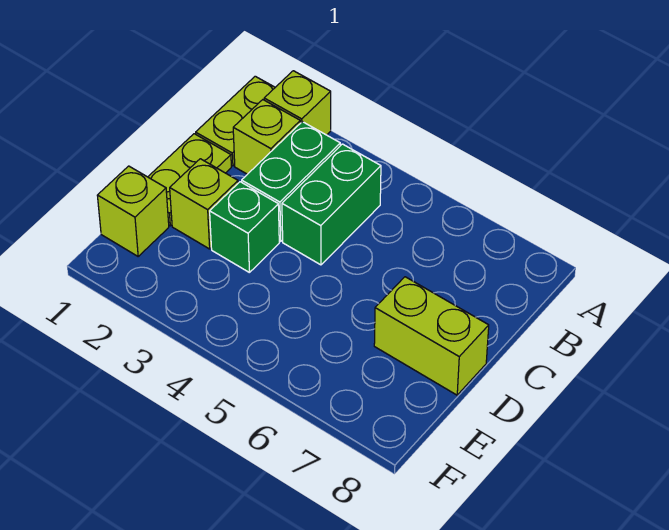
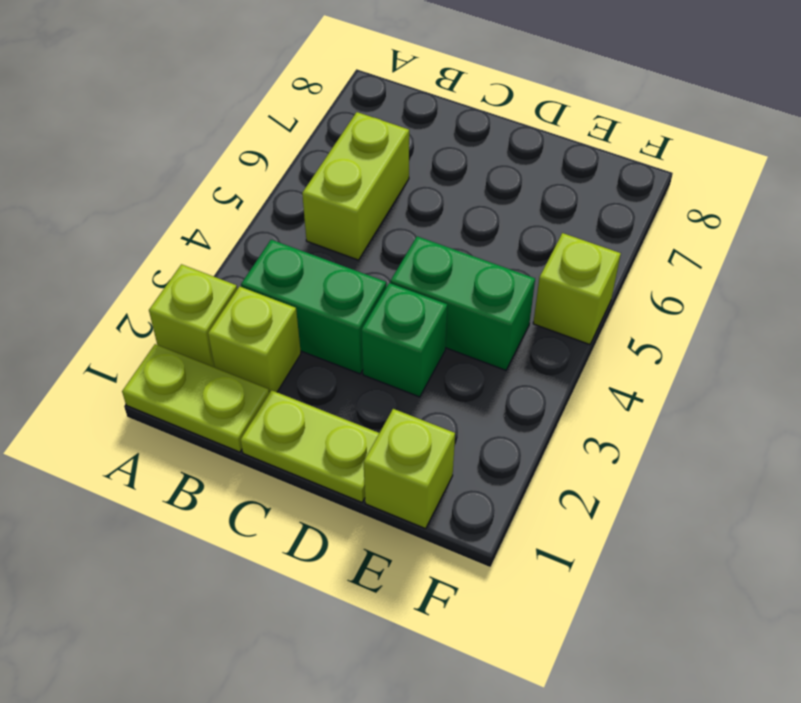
green brick B4:C4 level 1 -> green brick D4:E4 level 1
lime brick D2 level 1 -> lime brick F5 level 1
lime brick D7:D8 level 1 -> lime brick B5:B6 level 1

